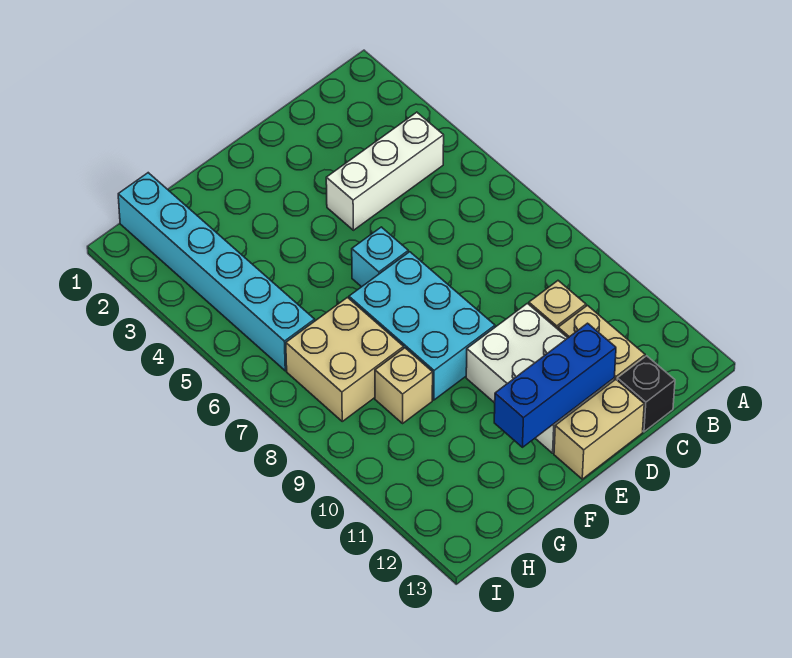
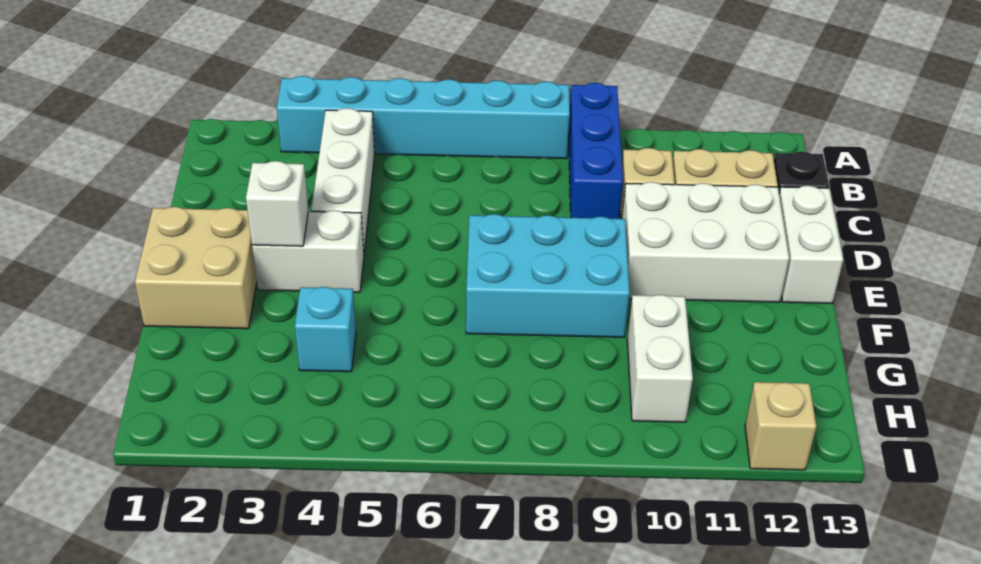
blue brick D12:F12 level 2 -> blue brick A9:C9 level 1
tan brick D13:E13 level 1 -> white brick D13:E13 level 1
none -> white brick E3:E4 level 1
none -> white brick E3 level 2
cyan brick E6 level 1 -> cyan brick G4 level 1
tan brick G7:H8 level 1 -> tan brick E1:F2 level 1
tan brick G9 level 1 -> tan brick I12 level 1
none -> white brick G10:H10 level 1
cyan brick H1:H6 level 1 -> cyan brick A3:A8 level 1

